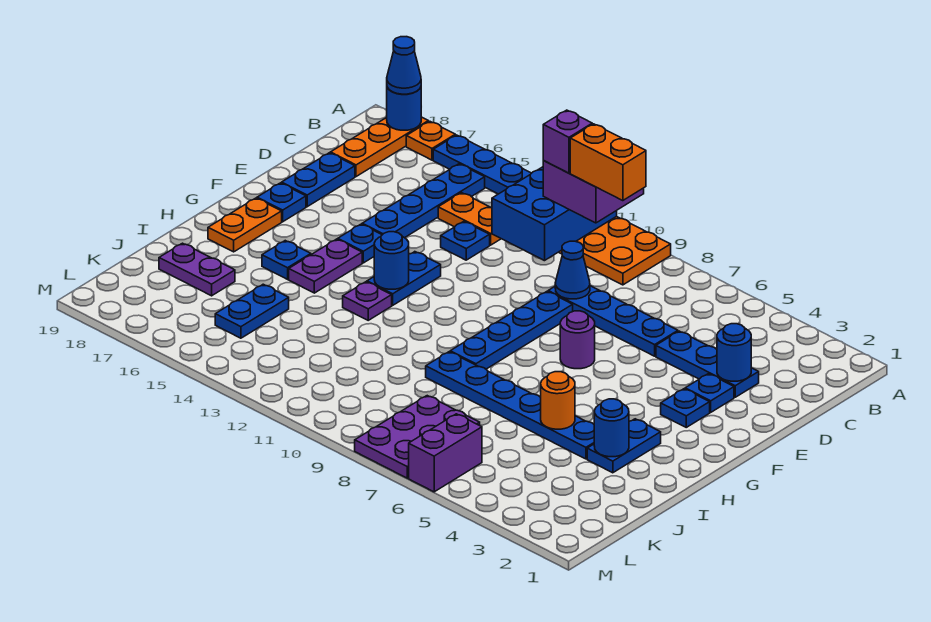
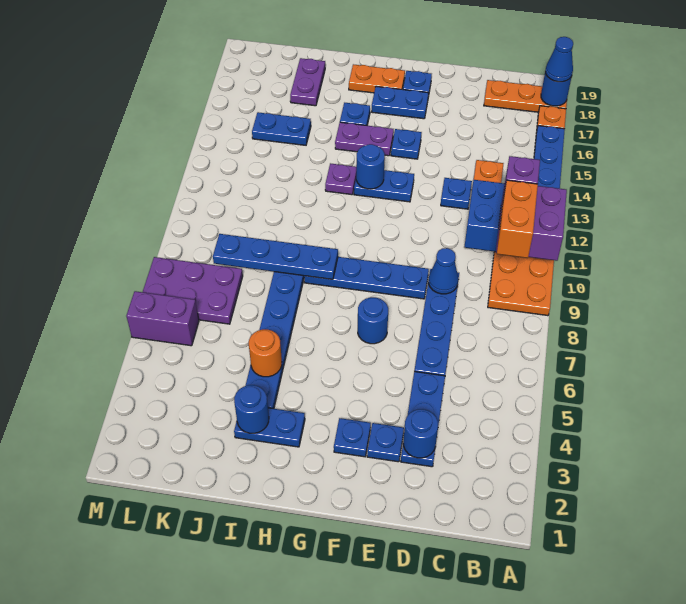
blue plate B15:E15 level 1 -> blue plate H9:K9 level 2
blue plate D18:E18 level 1 -> blue plate F17:G17 level 1
purple round brick F7 level 1 -> blue round brick F7 level 1

